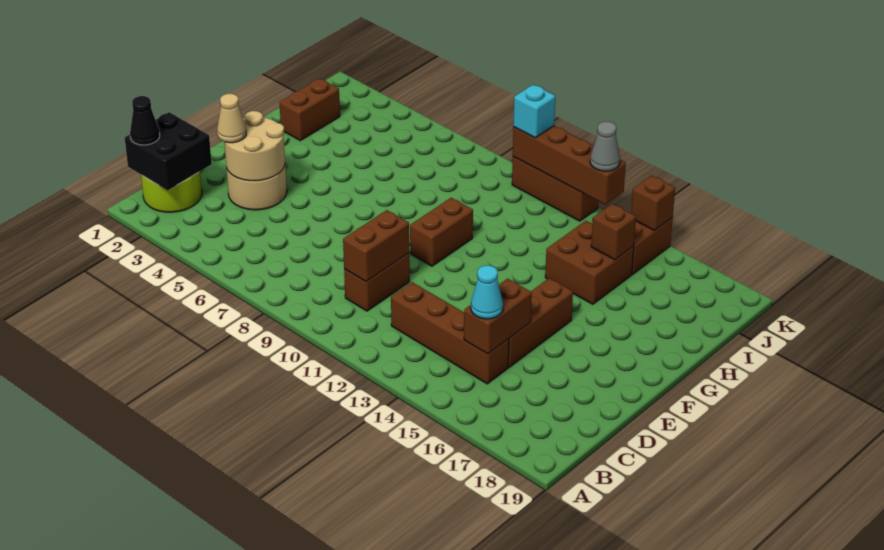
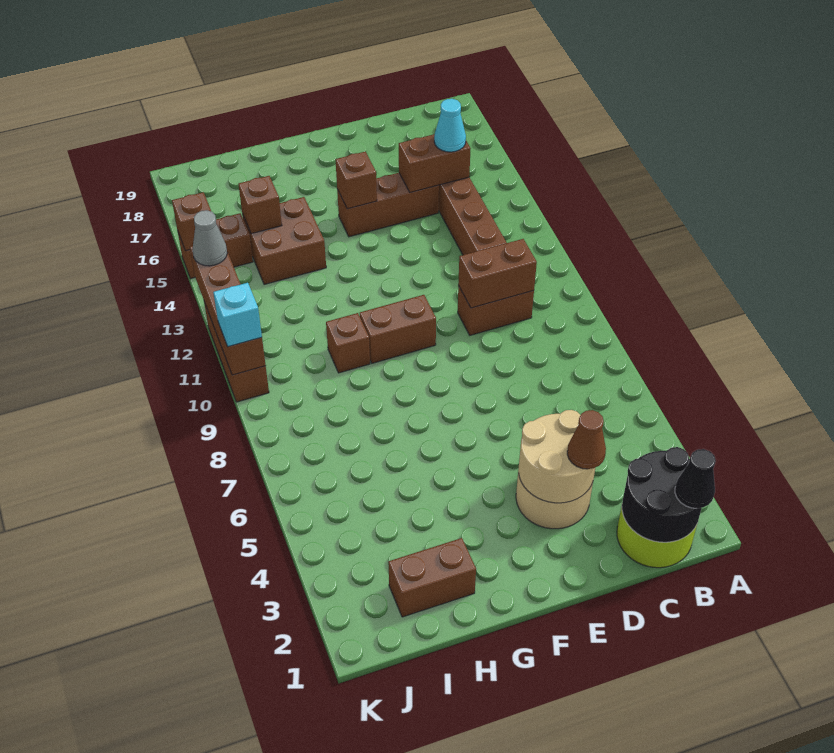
black brick B1:C2 level 2 -> black round brick B1:C2 level 2
tan cone D3 level 3 -> brown cone D3 level 3
none -> brown brick F15 level 2
none -> brown brick H10 level 1

